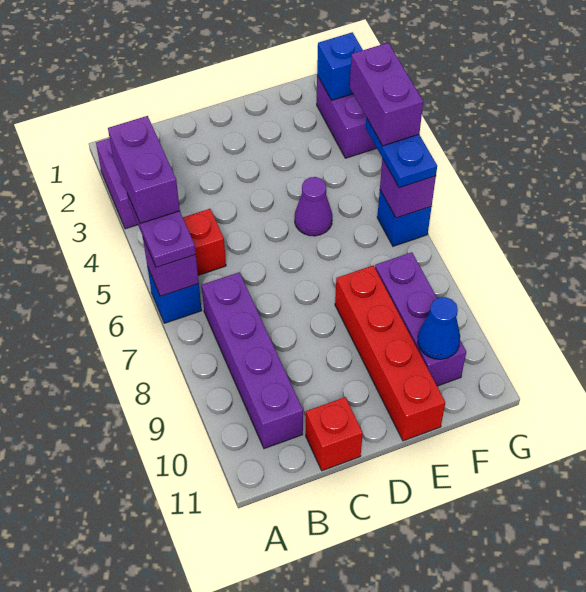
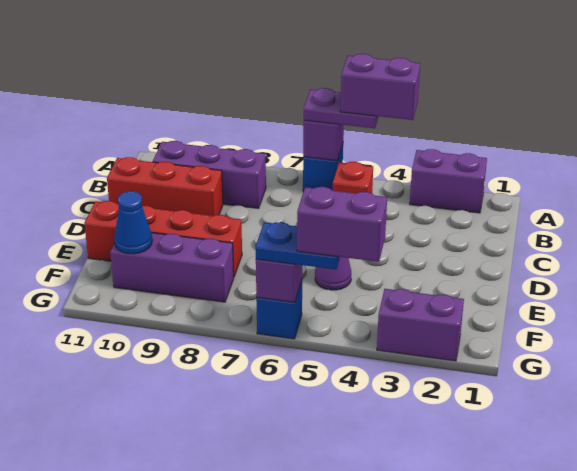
purple brick B7:B10 level 1 -> purple brick B8:B10 level 1
red brick C11 level 1 -> red brick C9:C11 level 1
blue brick G2 level 2 -> none

